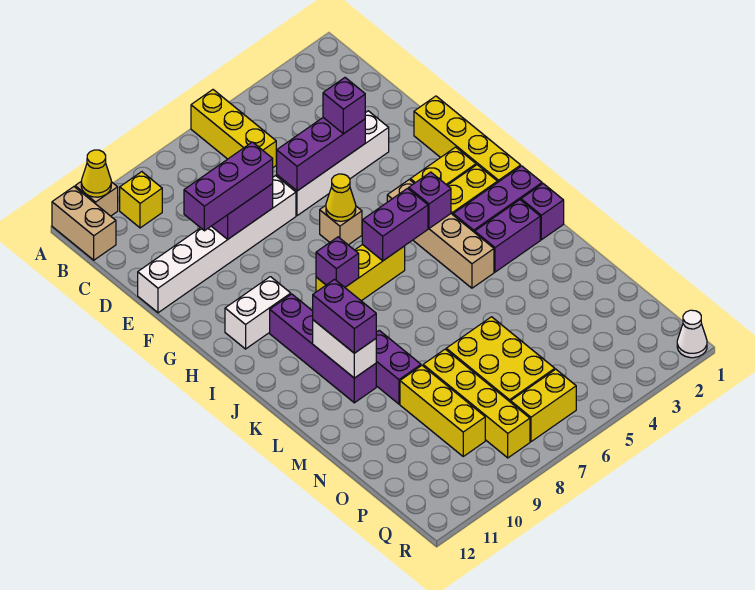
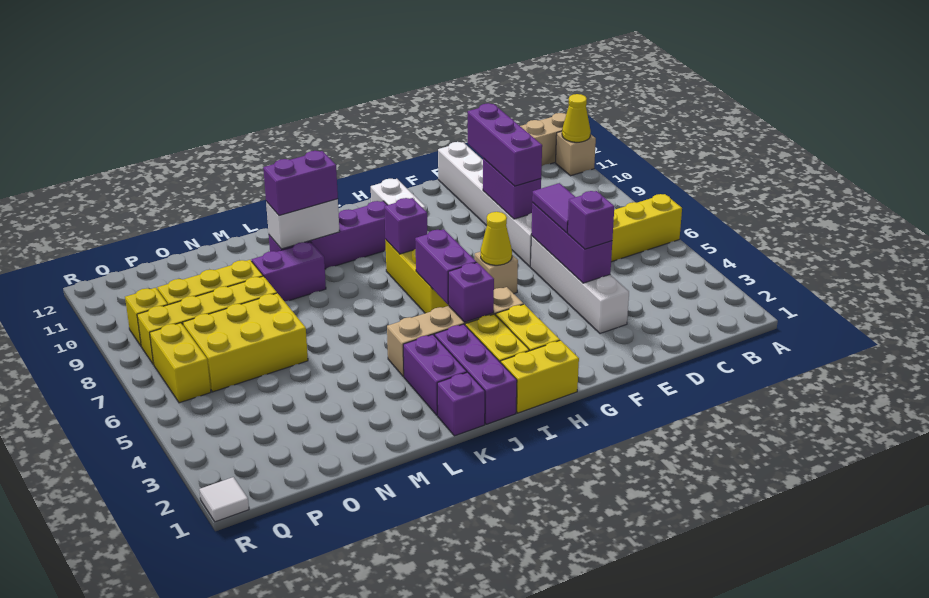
yellow brick B10 level 1 -> yellow brick Q9 level 1
none -> purple tile E5:E6 level 3
yellow brick F1:I1 level 1 -> yellow brick H1:I1 level 1
white cone R1 level 1 -> white tile R1 level 1

